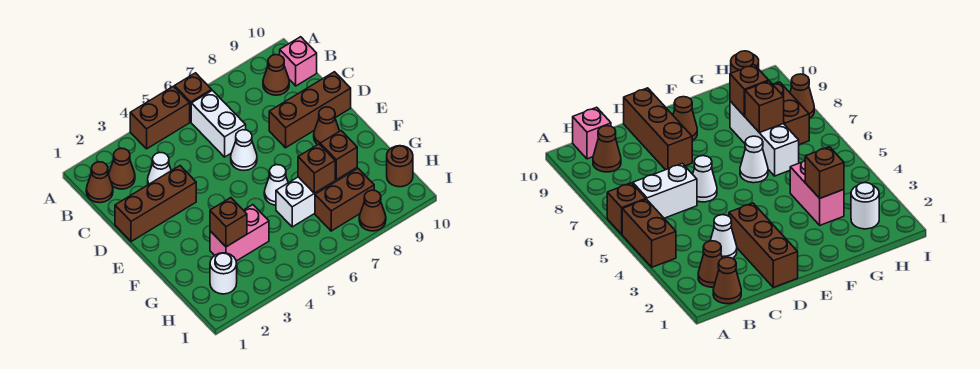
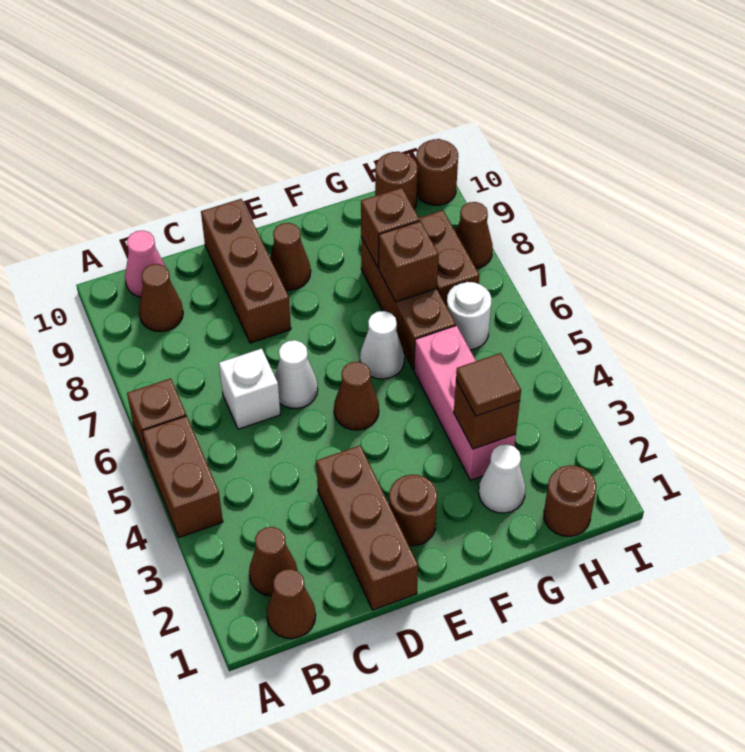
white brick B6:C6 level 1 -> white brick C6 level 1
pink brick B10 level 1 -> pink cone B10 level 1
white cone C3 level 1 -> white cone G2 level 1
none -> brown round brick E2 level 1
none -> brown cone E5 level 1
pink brick G3:G4 level 1 -> pink brick G3:G5 level 1
none -> brown tile G3 level 3
white brick G6:G8 level 1 -> brown brick G6:G8 level 1
none -> brown round brick H1 level 1
white round brick H2 level 1 -> white round brick H6 level 1
none -> brown round brick I10 level 1

